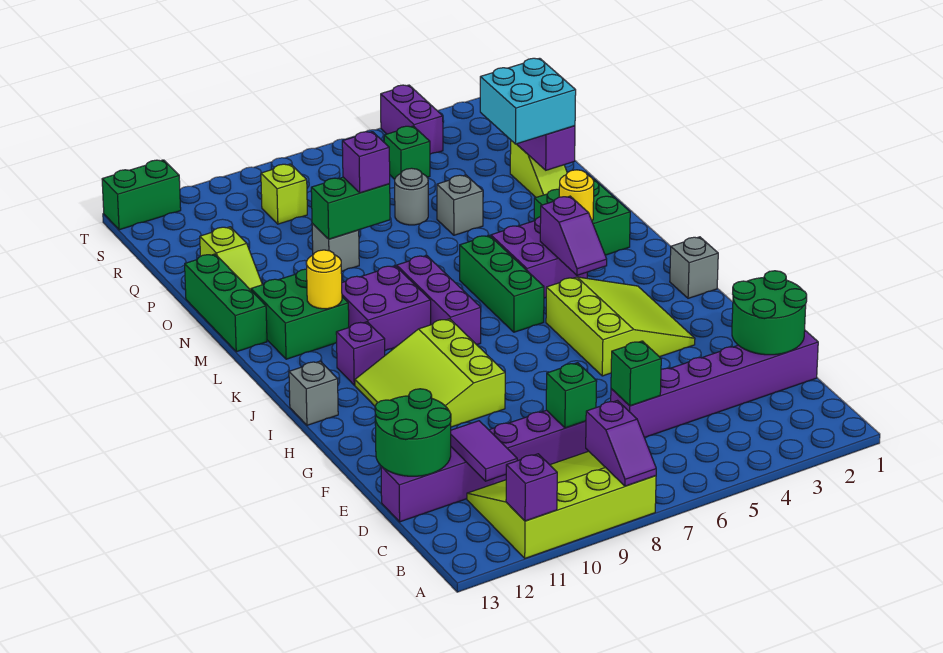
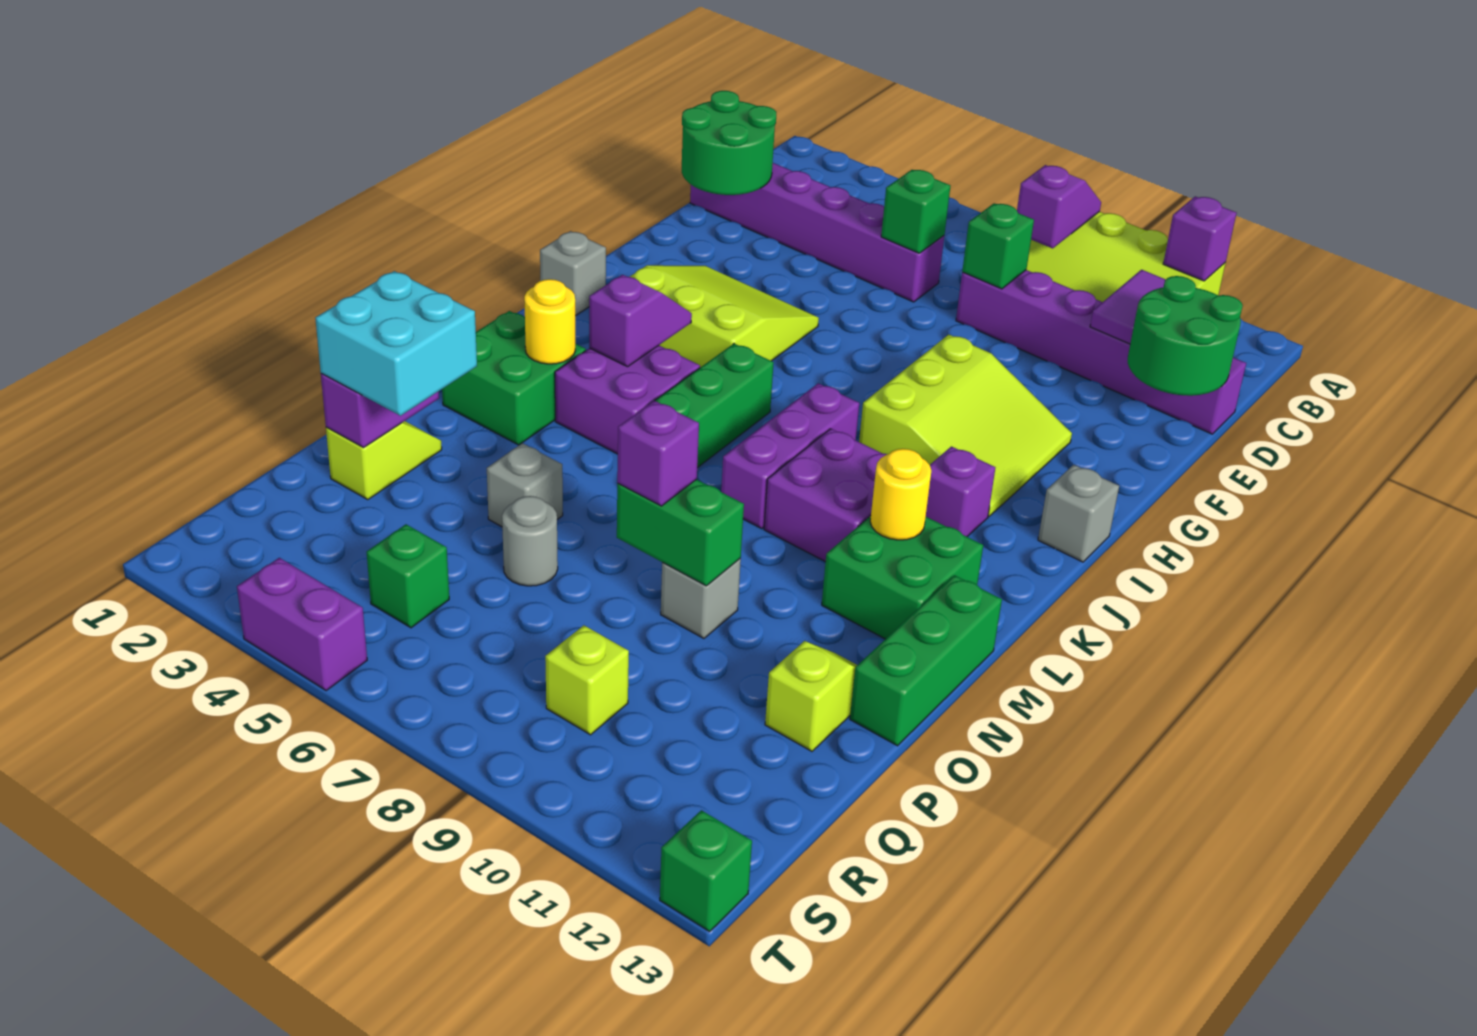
lime slope G3:I5 level 1 top 5 -> lime slope G3:I5 level 1 top I
purple brick S4:T4 level 1 -> purple brick T4:T5 level 1
green brick T12:T13 level 1 -> green brick T13 level 1

